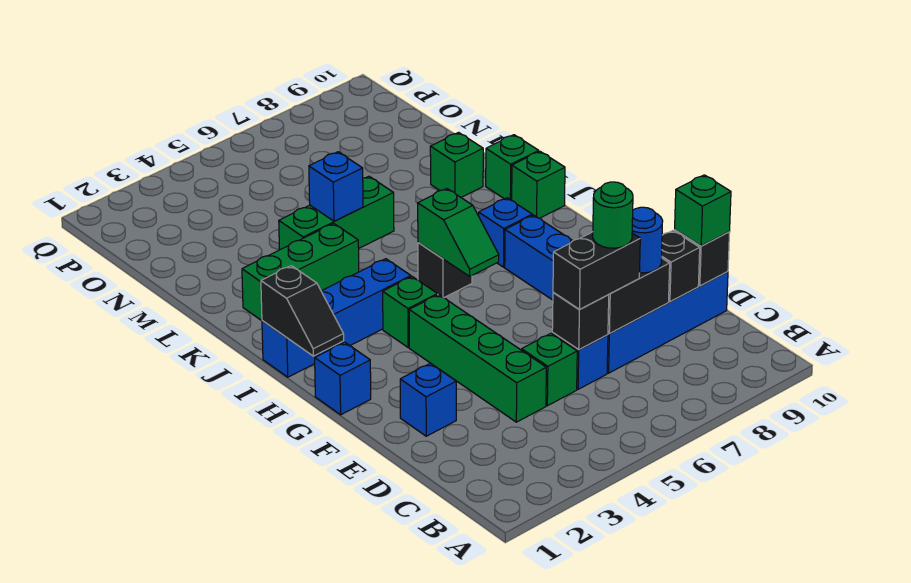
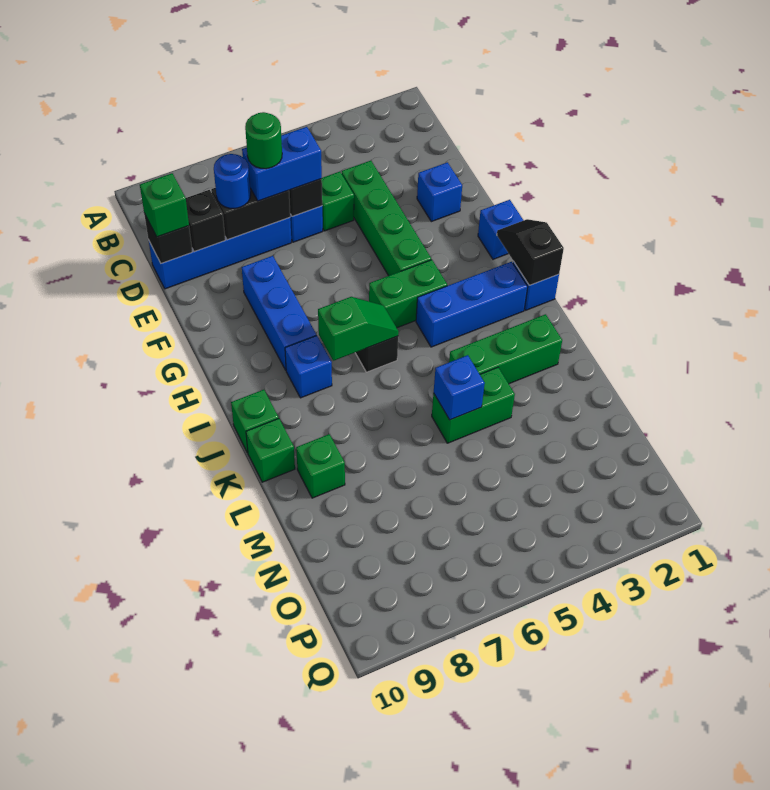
black brick D6:D7 level 3 -> blue brick D6:D7 level 3
green brick H4 level 1 -> green brick H4:H5 level 1
green slope H6:I6 level 2 top I -> green slope I6:I7 level 2 top 7
green brick L4:L6 level 1 -> green brick L4:L5 level 1

